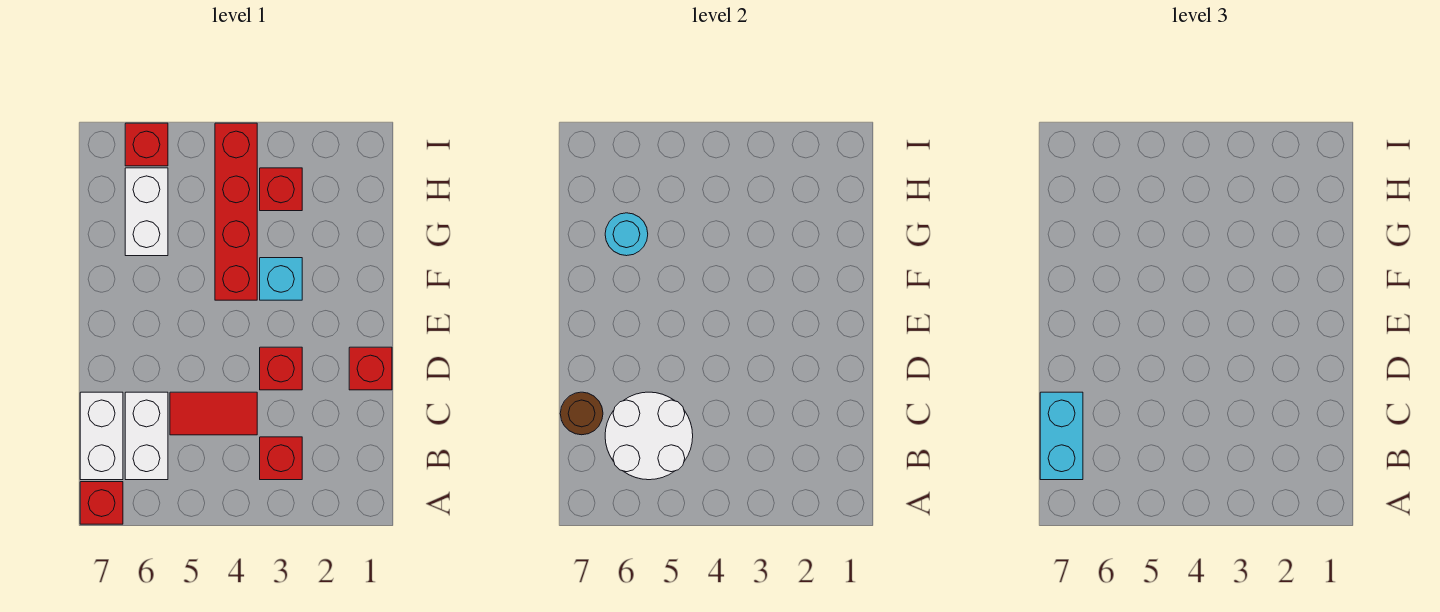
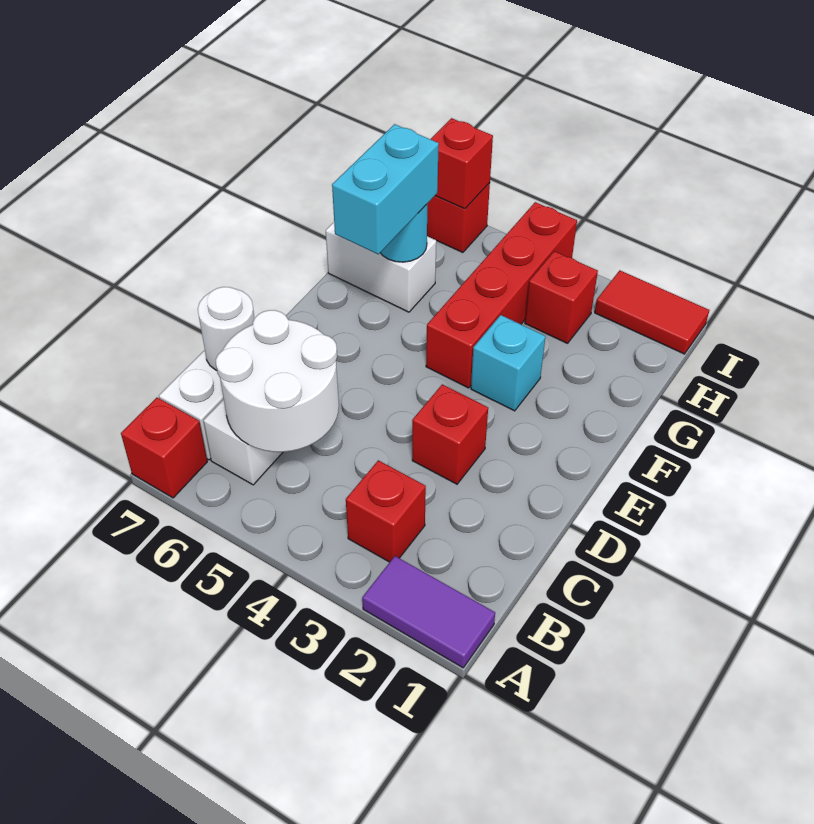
none -> purple tile A1:A2 level 1
cyan brick B7:C7 level 3 -> cyan brick F6:G6 level 3
red tile C4:C5 level 1 -> red tile I1:I2 level 1
brown round brick C7 level 2 -> white round brick C7 level 2
red brick D1 level 1 -> red brick I6 level 2
white brick G6:H6 level 1 -> white brick G6:G7 level 1

